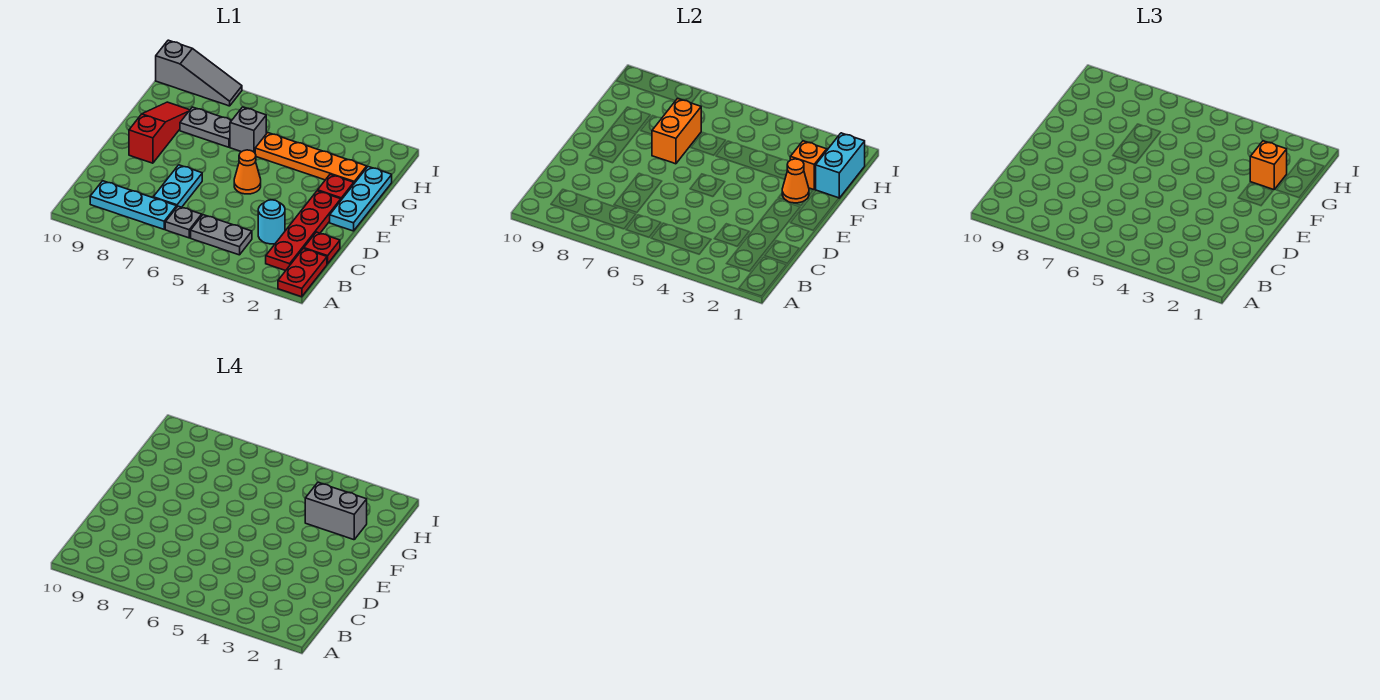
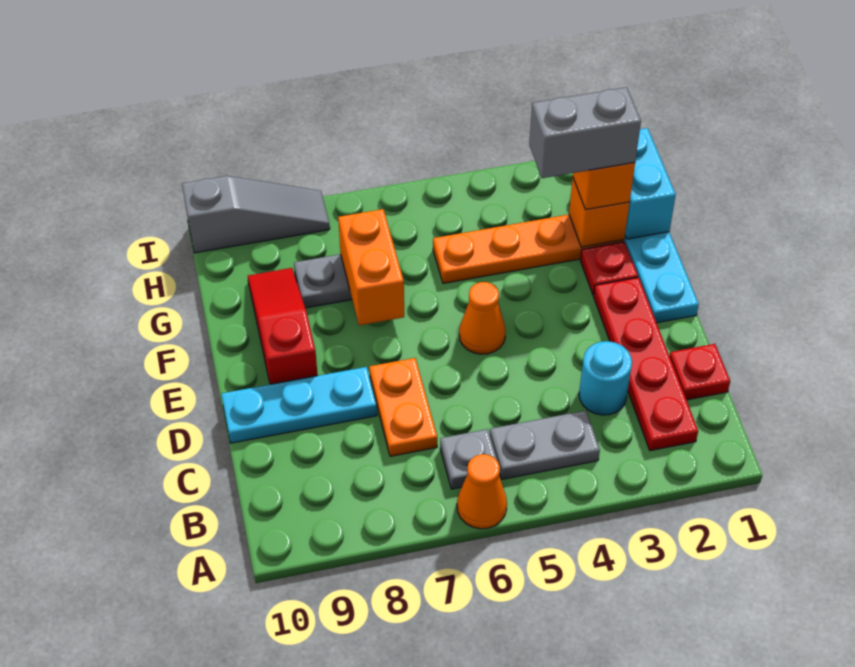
red plate A1:B1 level 1 -> none
cyan plate B7:B9 level 1 -> cyan plate D8:D10 level 1
cyan plate C7:D7 level 1 -> orange plate C7:D7 level 1
orange cone F2 level 2 -> orange cone A6 level 1
grey brick G6 level 1 -> none

